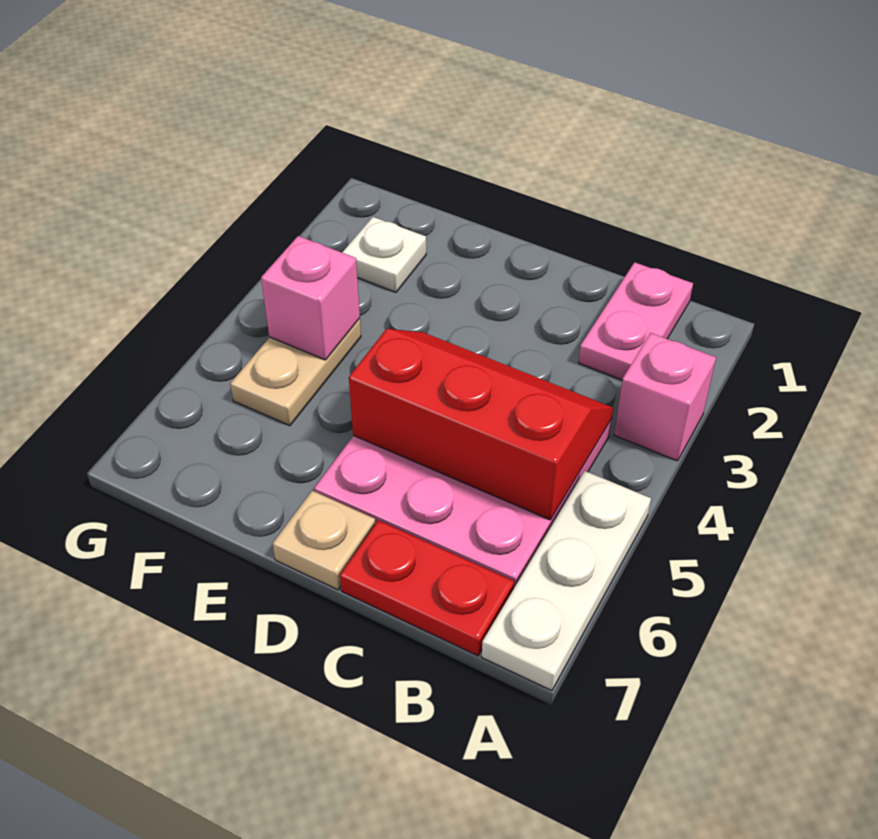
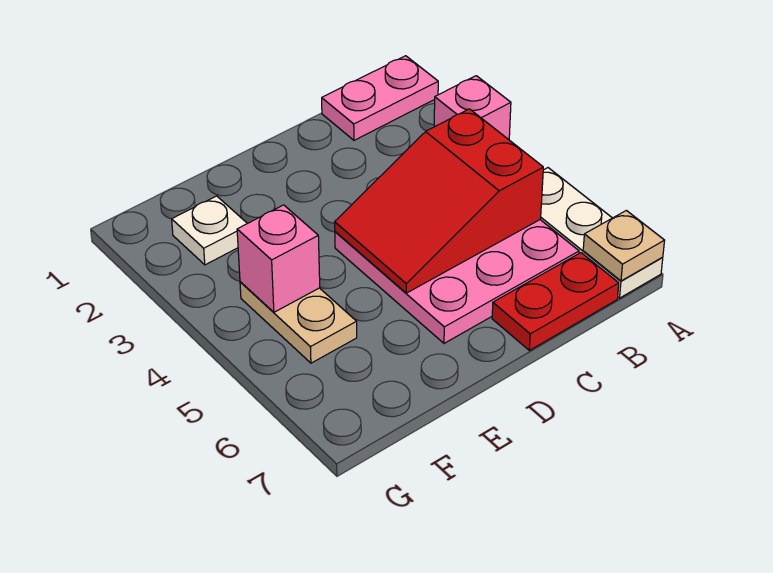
pink plate B1:B2 level 1 -> pink plate A1:B1 level 1
red slope B4:D5 level 2 top 5 -> red slope B4:D5 level 2 top B
tan plate D7 level 1 -> tan plate A7 level 2

